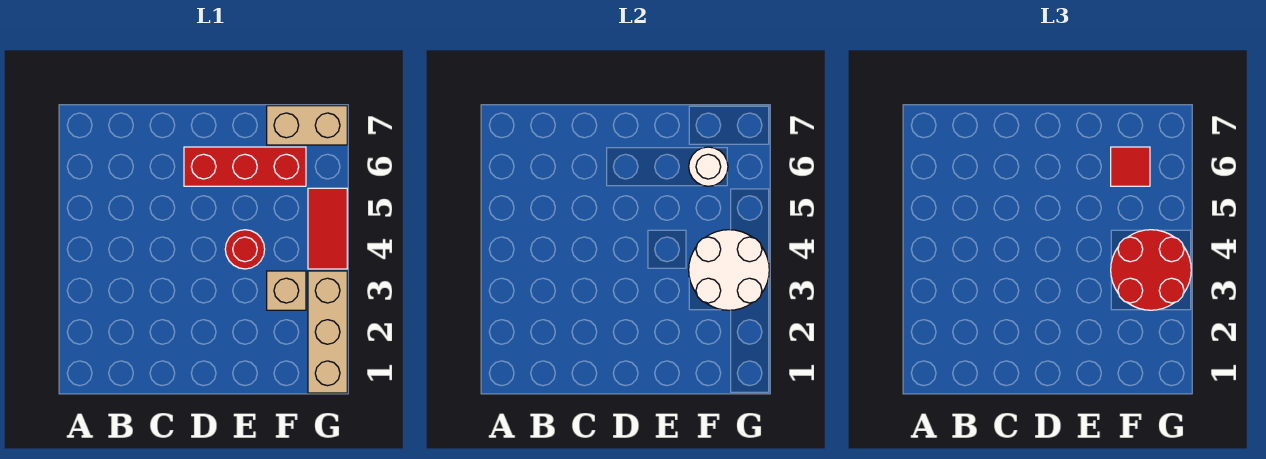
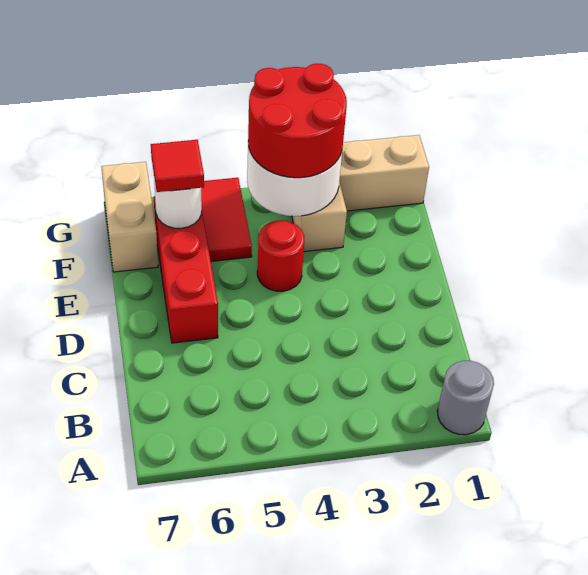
none -> grey round brick A1 level 1
red tile G4:G5 level 1 -> red tile F5:G5 level 1

